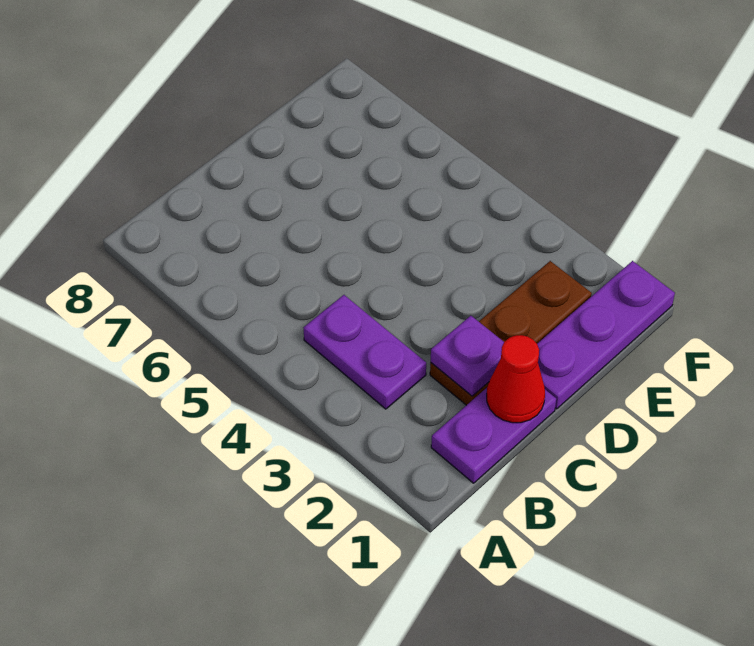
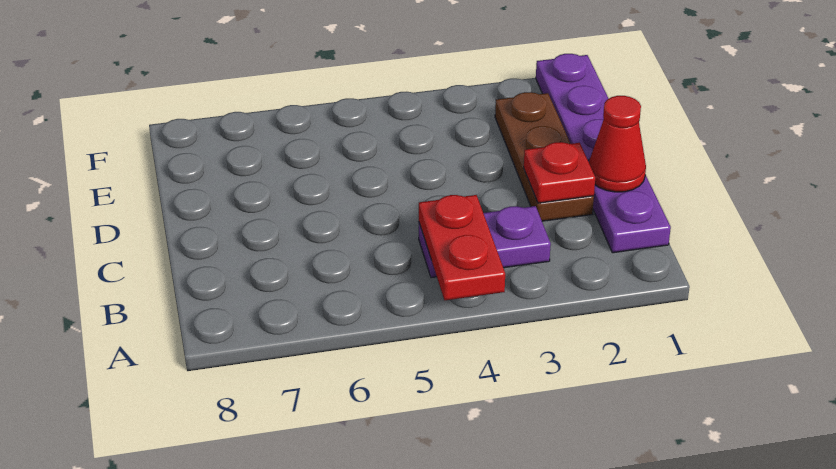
none -> red plate A4:B4 level 2
purple plate C2 level 2 -> red plate C2 level 2

